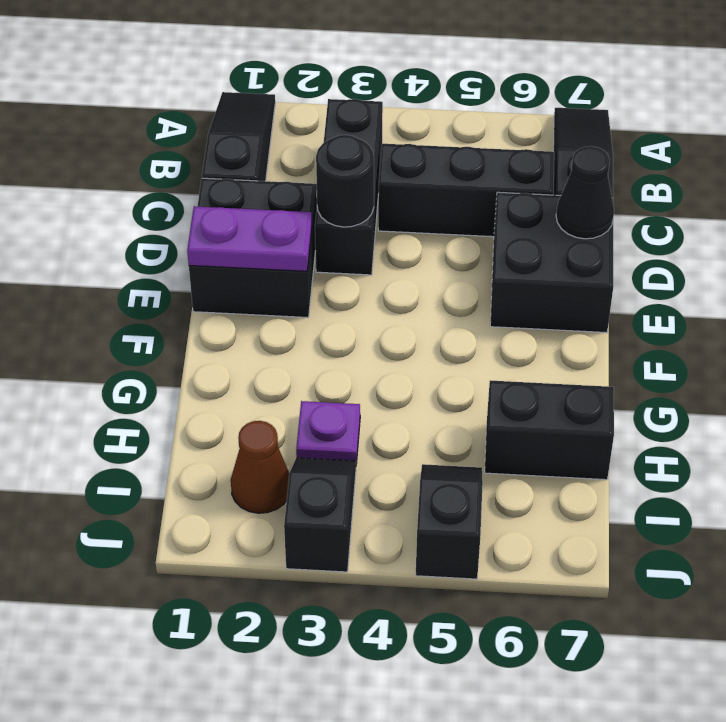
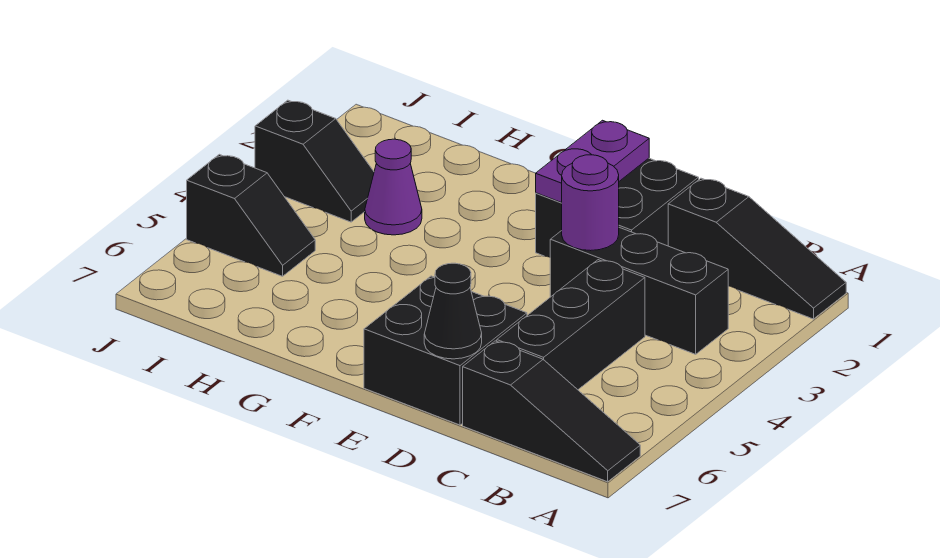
black round brick D3 level 2 -> purple round brick D3 level 2
purple plate H3 level 1 -> purple cone H3 level 1
black brick H6:H7 level 1 -> none
brown cone I2 level 1 -> none

